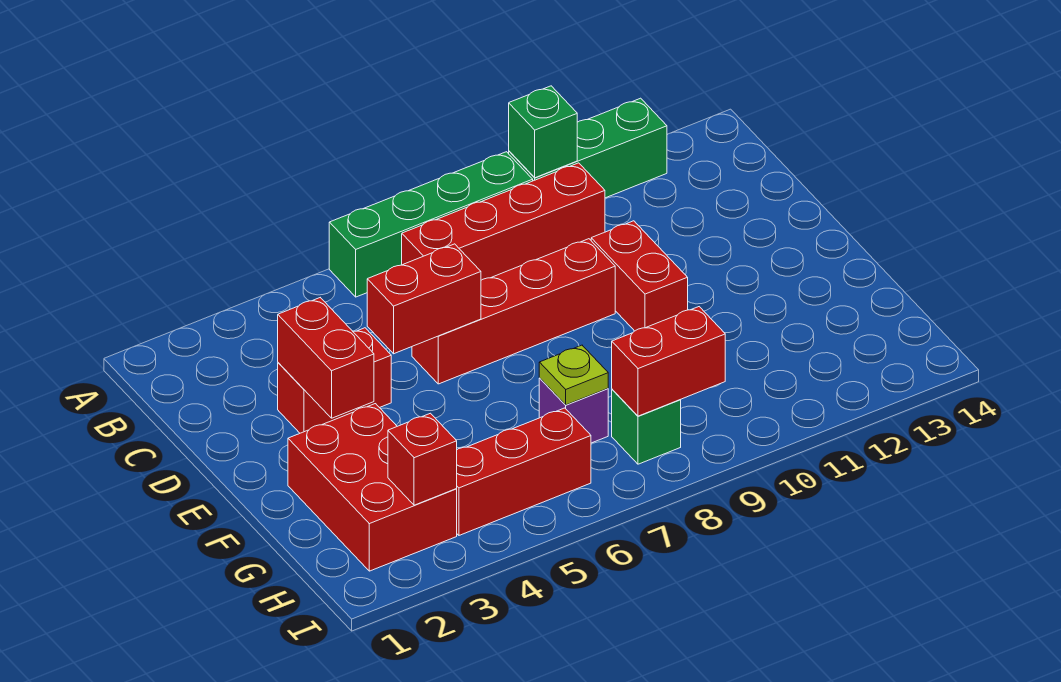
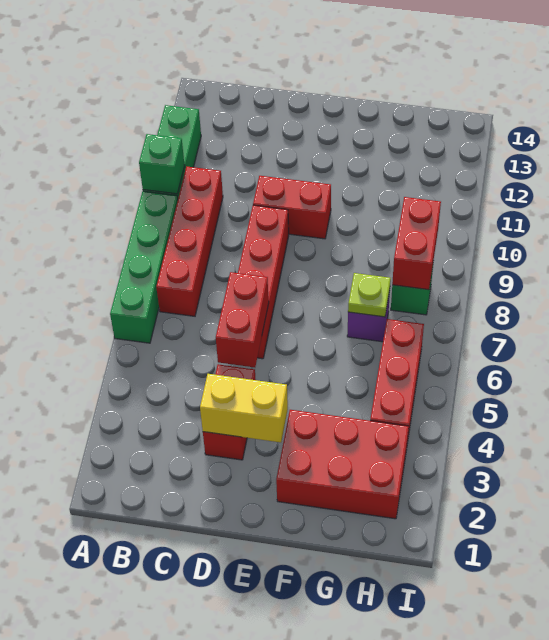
red brick D3:E3 level 2 -> yellow brick D3:E3 level 2
red brick H3 level 2 -> none

